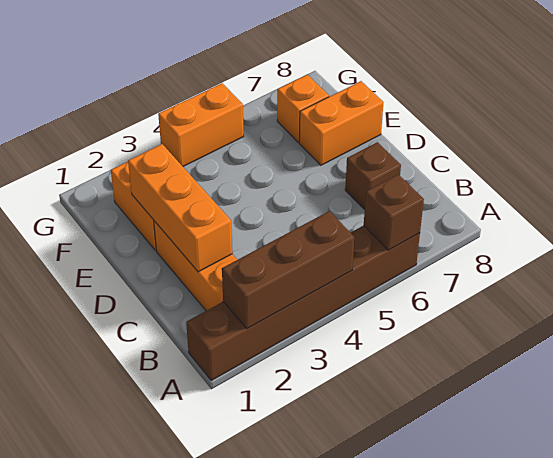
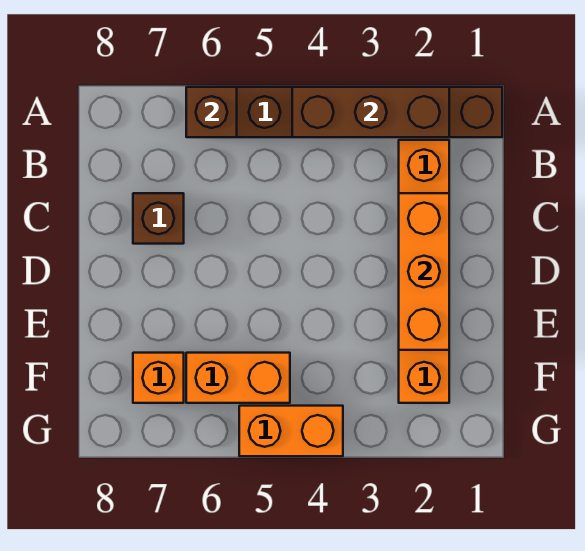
orange brick E7:E8 level 1 -> orange brick F5:F6 level 1

